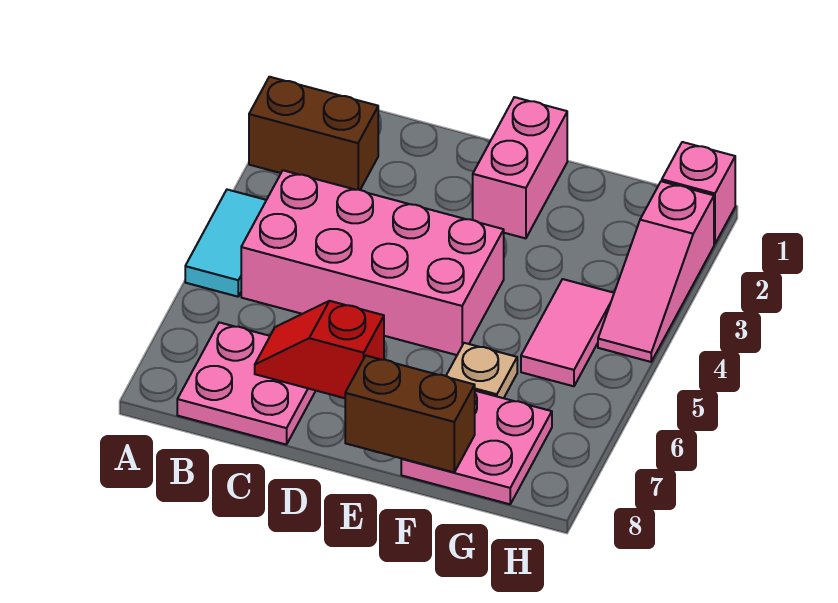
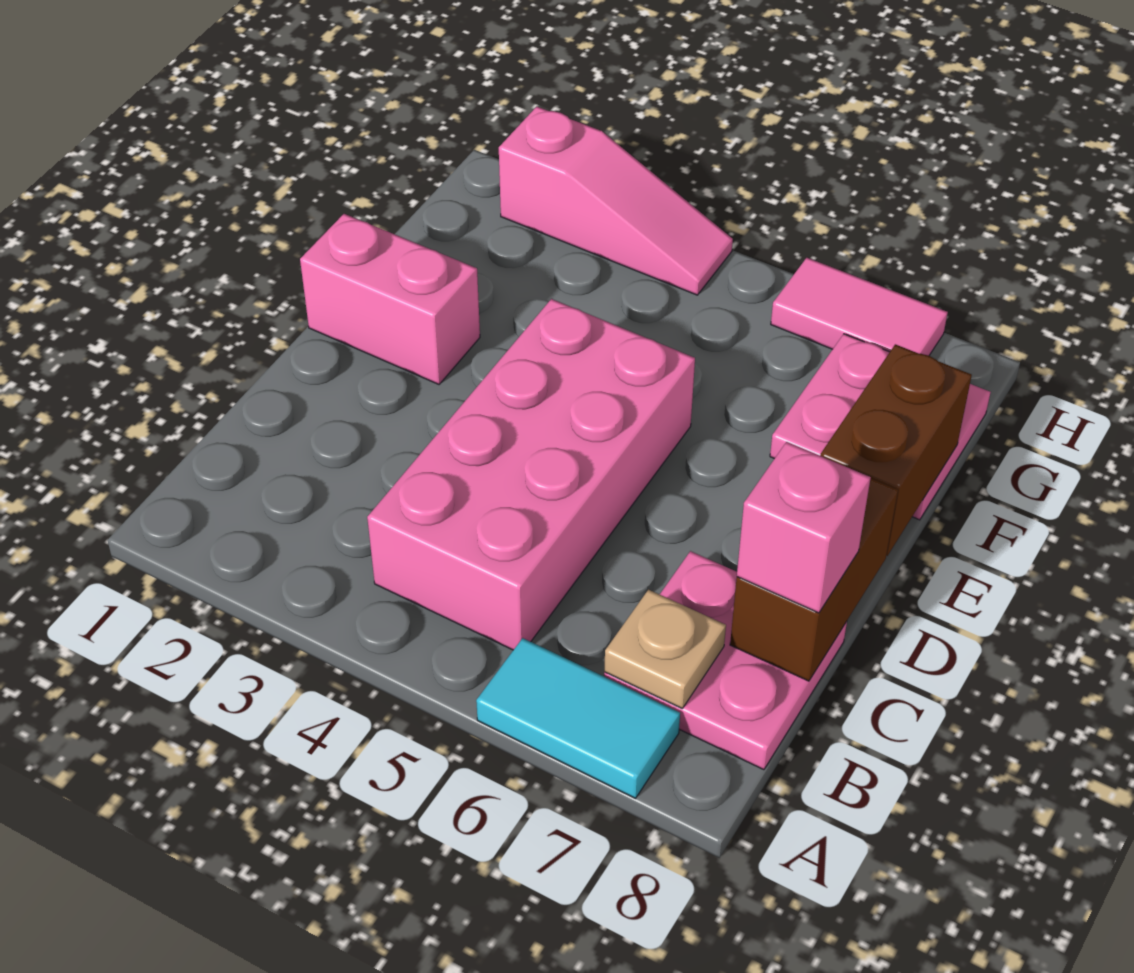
brown brick A2:B2 level 1 -> brown brick C8:D8 level 2
cyan tile A4:A5 level 1 -> cyan tile A6:A7 level 1
red slope C7:D7 level 2 top D -> none
tan plate F6 level 1 -> tan plate B7 level 2
pink tile G4:G5 level 1 -> pink tile H6:H7 level 1
pink brick H1 level 1 -> pink brick C8 level 3

